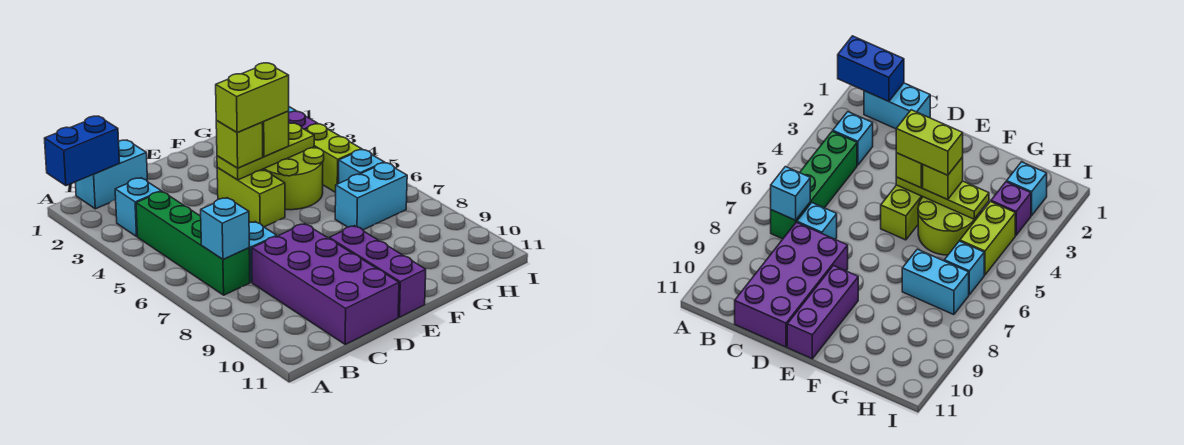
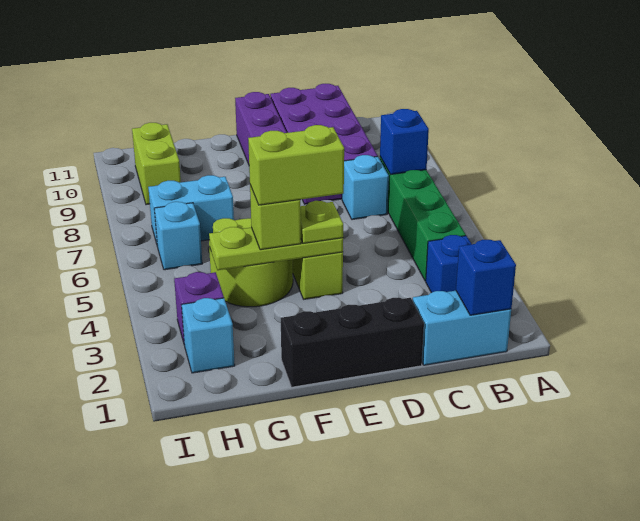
blue brick A1:B1 level 2 -> blue brick B1 level 2
cyan brick B3 level 1 -> blue brick B3 level 1
cyan brick B7 level 2 -> blue brick B7 level 2
none -> black brick D1:F1 level 1
lime brick E4 level 3 -> lime plate E4 level 3
lime brick H4:H5 level 1 -> lime brick H9:H10 level 1

